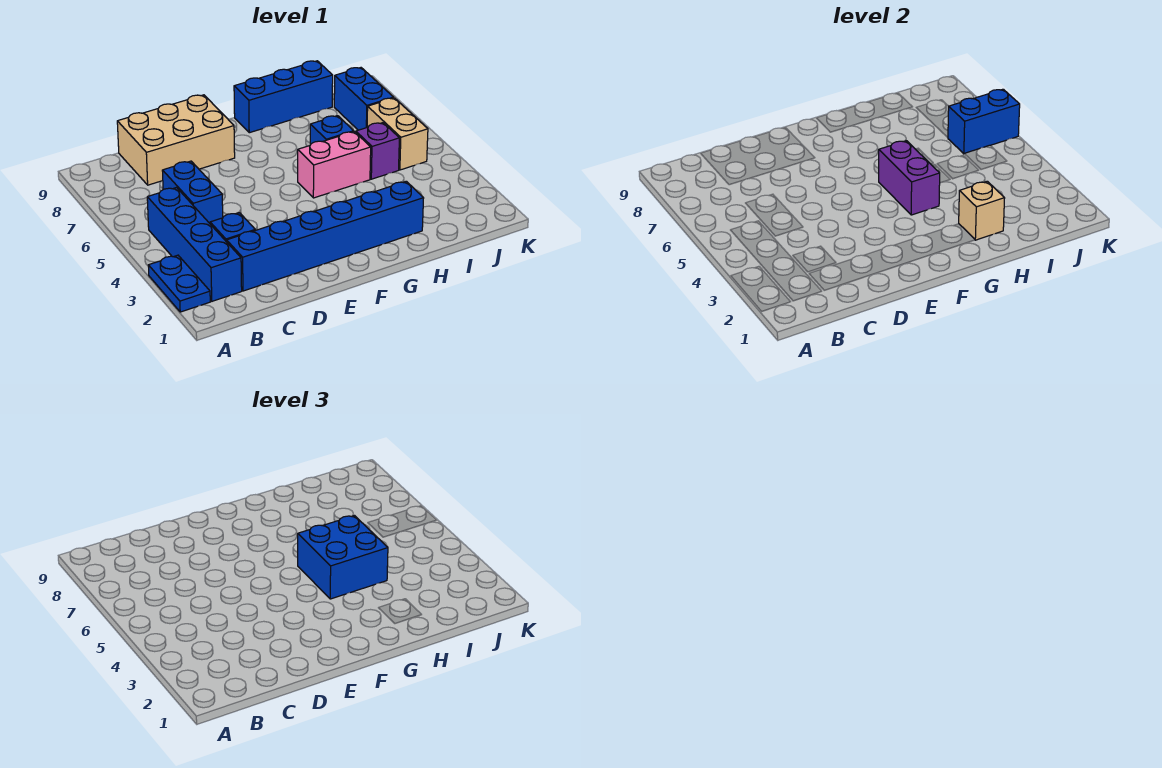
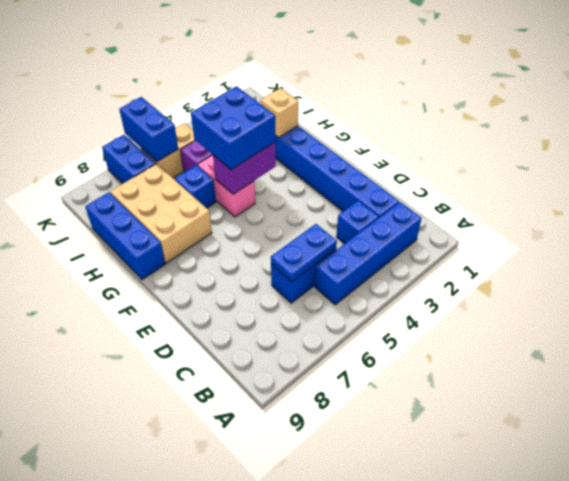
blue plate A2:A3 level 1 -> blue plate C5:C6 level 2
tan brick C8:E9 level 1 -> tan brick G7:I8 level 1
blue brick J7:J8 level 1 -> blue brick J7:K7 level 1

